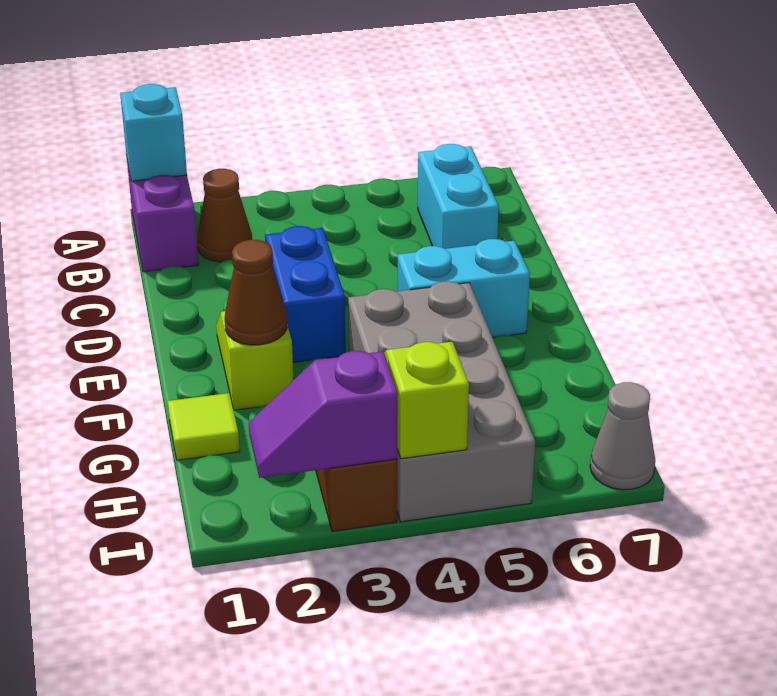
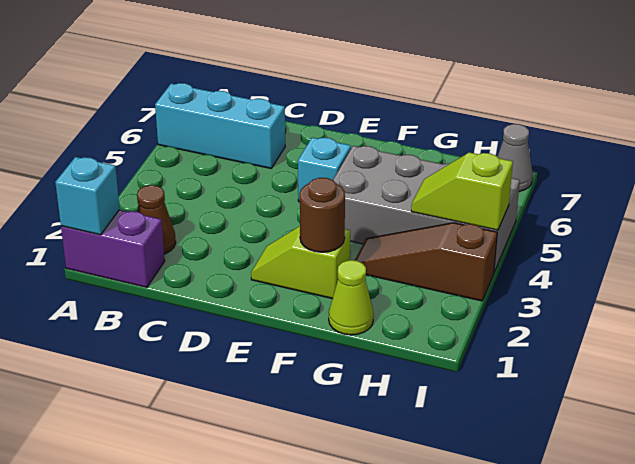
cyan brick B6:C6 level 1 -> cyan brick A6:C6 level 1
blue brick D3:E3 level 1 -> none
cyan brick E5:E6 level 1 -> cyan brick E5 level 1
brown cone F2 level 2 -> brown round brick F2 level 2
lime tile G1 level 1 -> lime cone G1 level 1
purple slope I2:I3 level 2 top 3 -> none

